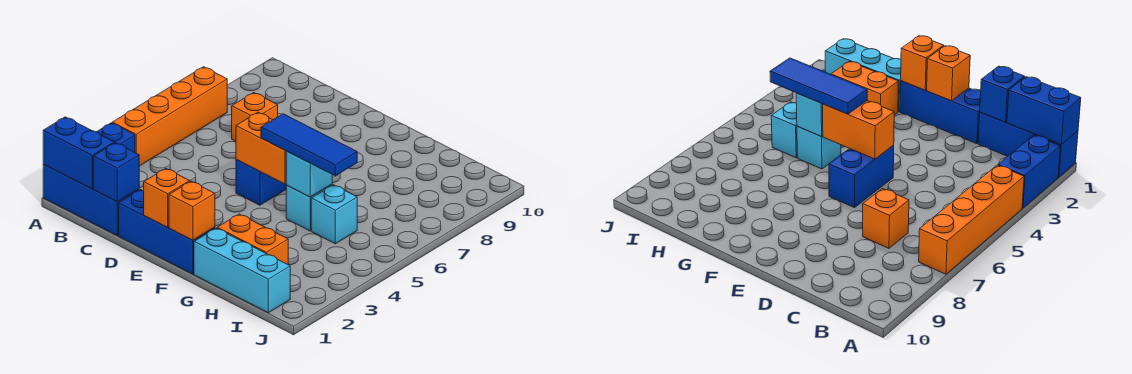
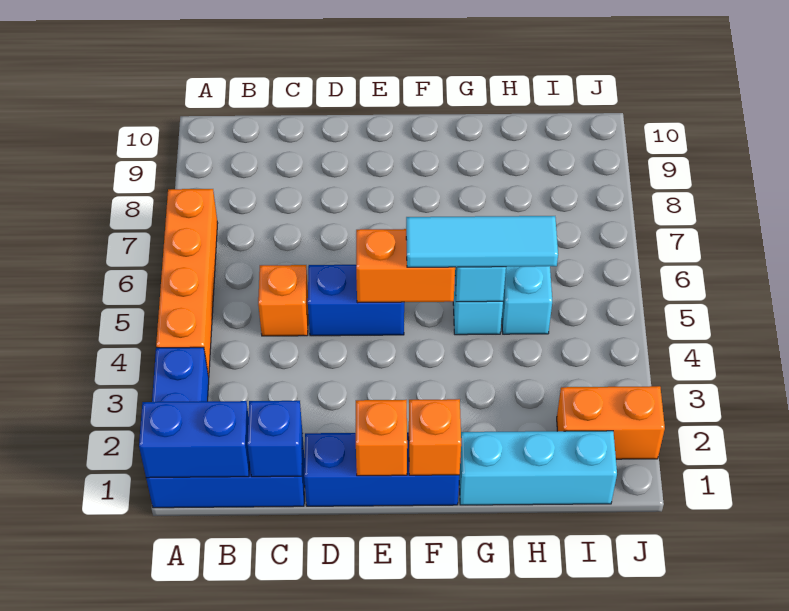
orange brick C7 level 1 -> orange brick C5 level 1
blue brick E5:E6 level 1 -> blue brick D5:E5 level 1
blue tile F5:H5 level 3 -> cyan tile F5:H5 level 3
orange brick G2:H2 level 1 -> orange brick I2:J2 level 1

